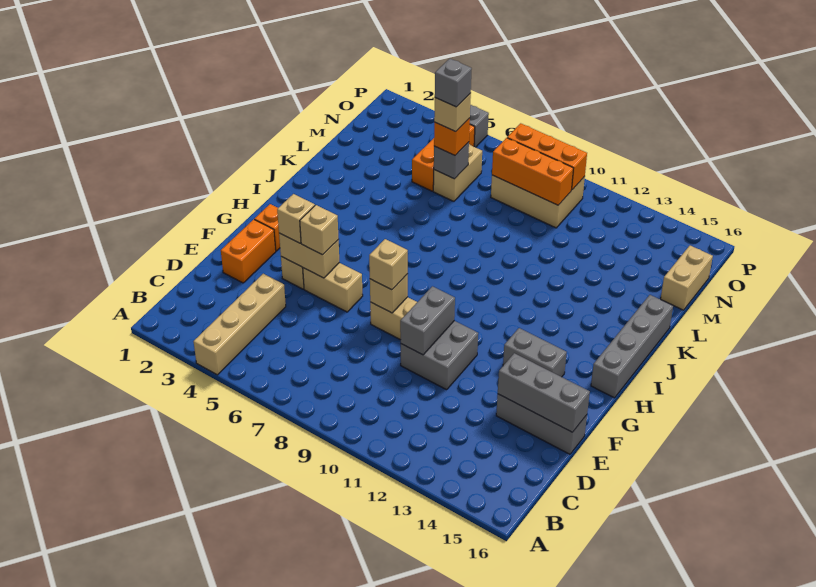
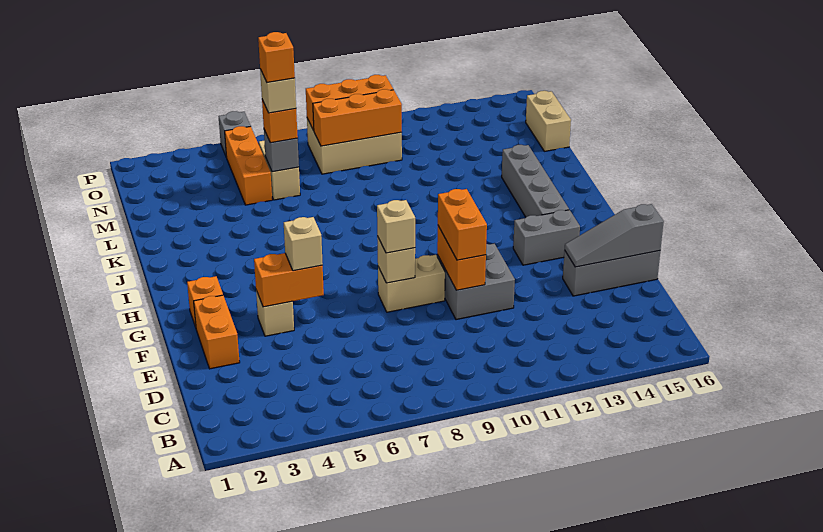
tan brick A4:D4 level 1 -> none
grey brick E10:F10 level 2 -> orange brick E10:F10 level 2
none -> orange brick E10:F10 level 3
grey brick E14:E16 level 2 -> grey slope E14:E16 level 2 top 16
tan brick F4:F5 level 2 -> orange brick F4:F5 level 2
tan brick F4 level 3 -> none
tan brick F5:F6 level 1 -> none
grey brick H16:K16 level 1 -> grey brick H14:K14 level 1
grey brick M6 level 5 -> orange brick M6 level 5

